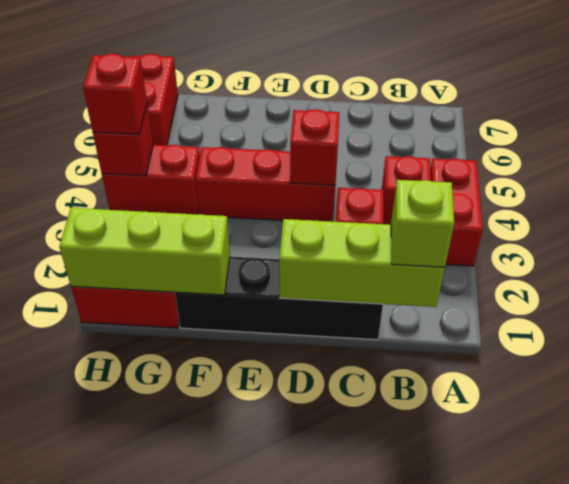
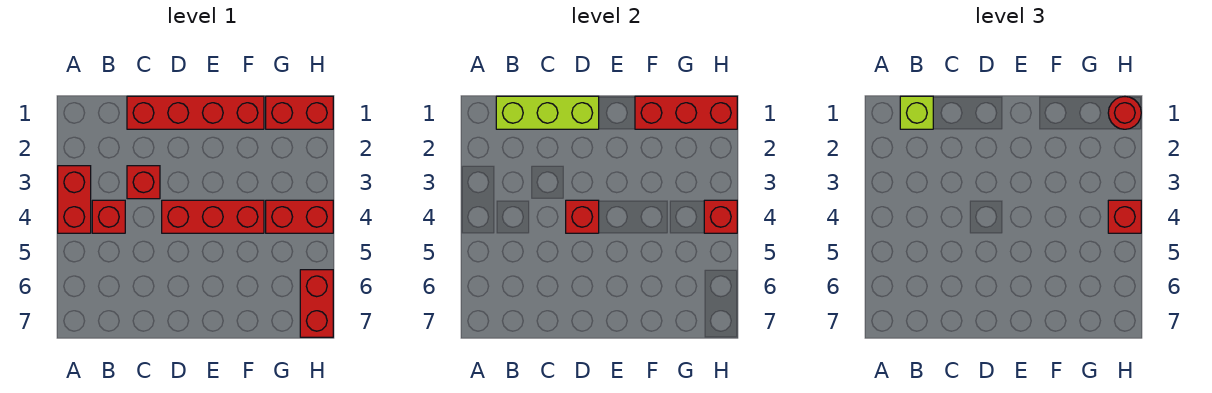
black brick C1:F1 level 1 -> red brick C1:F1 level 1
lime brick F1:H1 level 2 -> red brick F1:H1 level 2
none -> red round brick H1 level 3

